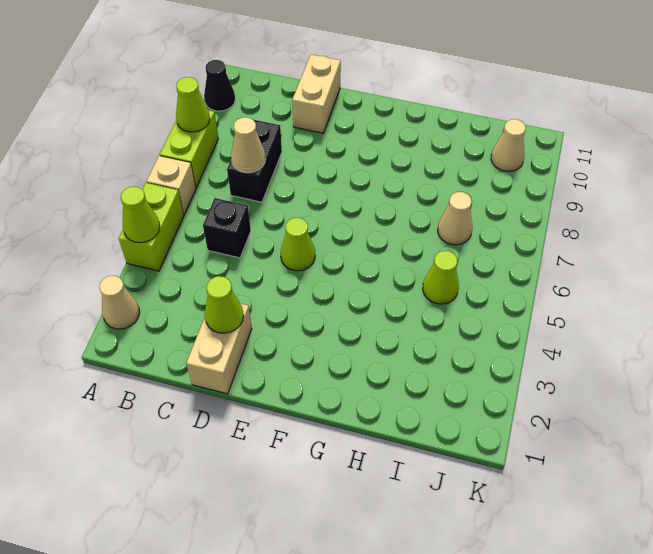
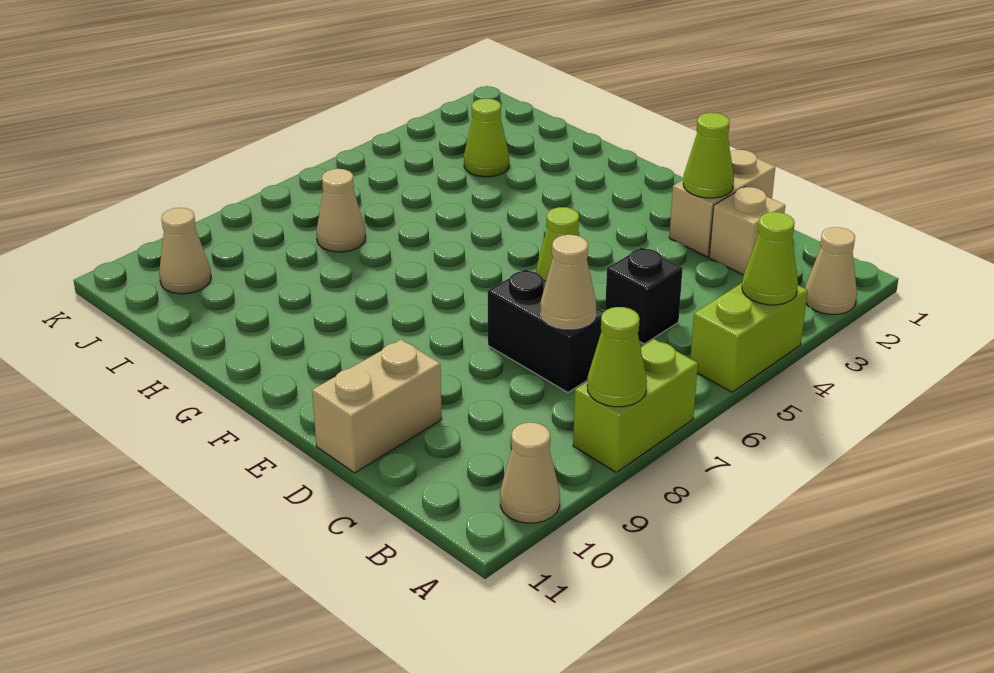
tan brick A6 level 1 -> tan brick C2 level 1
black cone A10 level 1 -> tan cone A10 level 1
black brick C7:C8 level 1 -> black brick C7:D7 level 1
lime cone I5 level 1 -> lime cone I3 level 1

